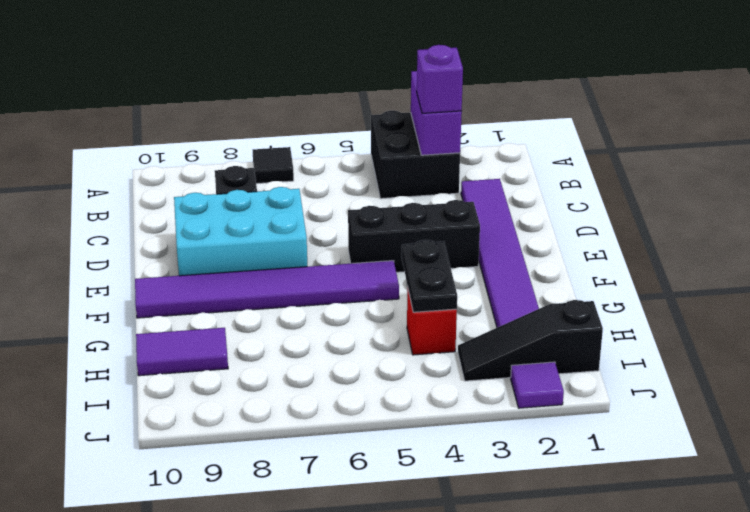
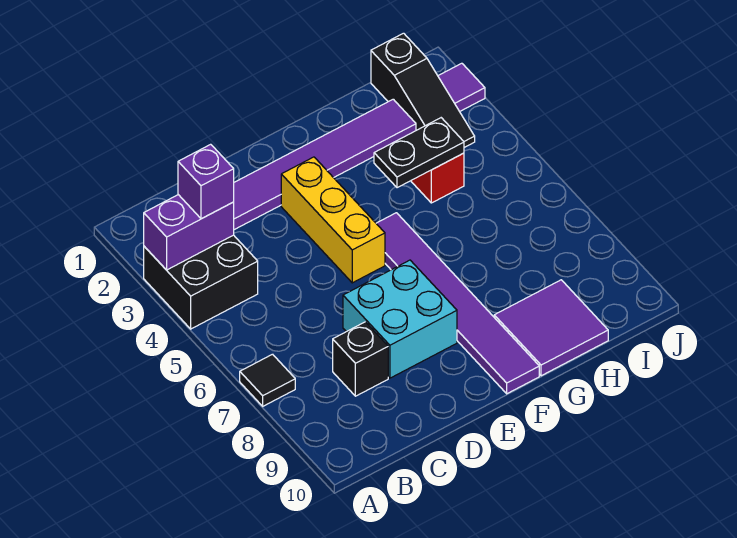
cyan brick D7:E9 level 1 -> cyan brick D7:E8 level 1
black brick E3:E5 level 1 -> yellow brick E3:E5 level 1
purple tile H9:H10 level 1 -> purple tile G9:H10 level 1

